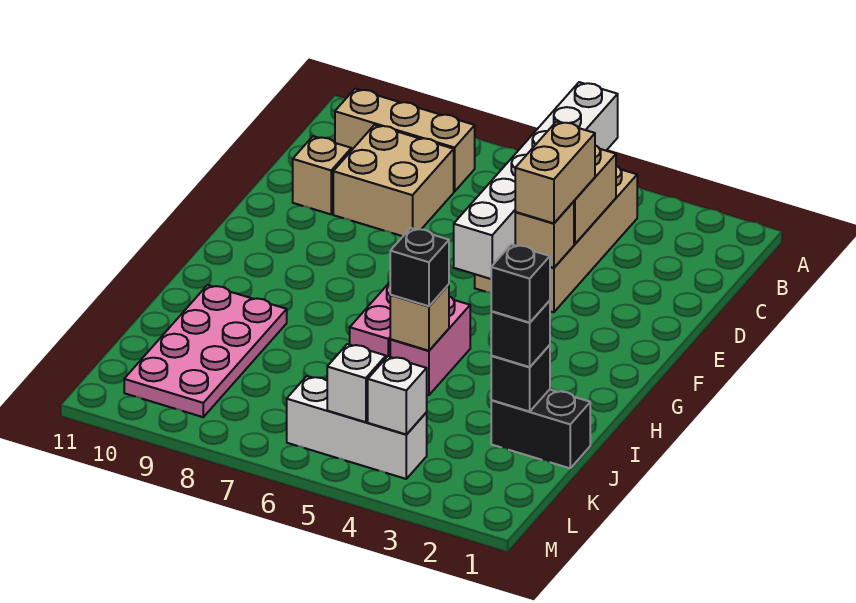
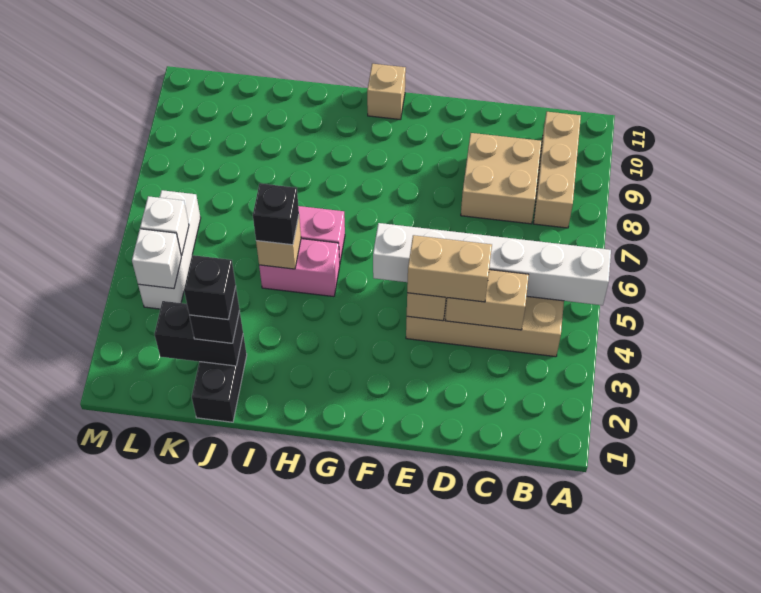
tan brick D10 level 1 -> tan brick G11 level 1
pink plate I9:L10 level 1 -> none
black brick J2 level 2 -> black brick J2:K2 level 2

